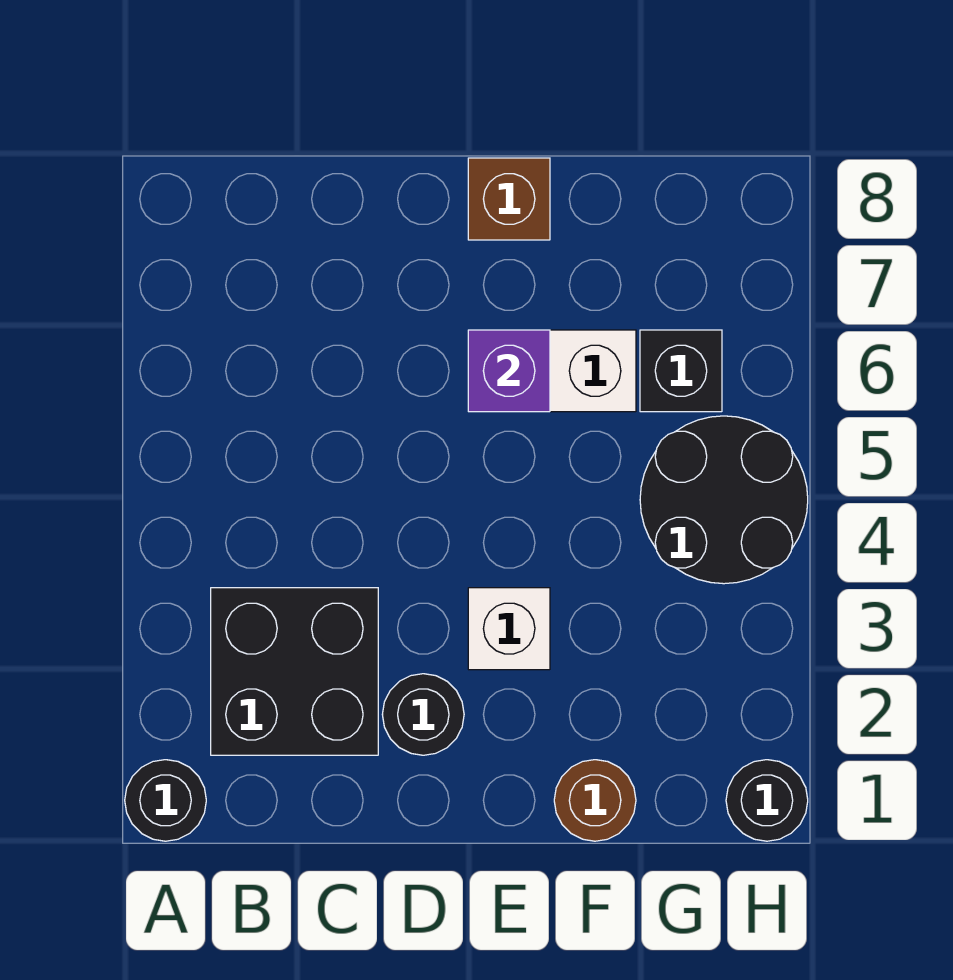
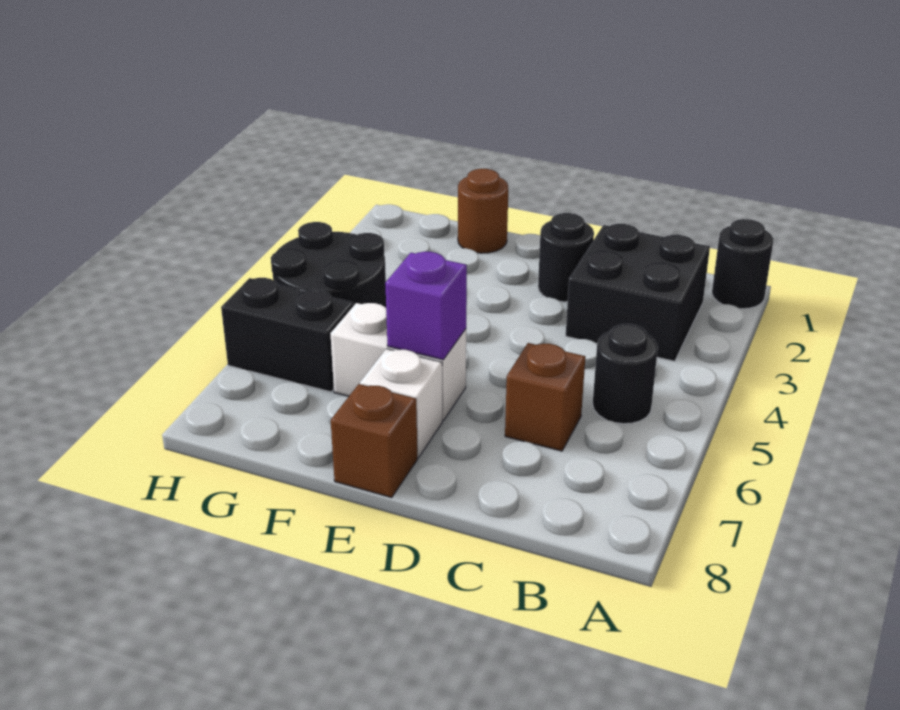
none -> brown brick C6 level 1
white brick E3 level 1 -> white brick E7 level 1
black brick G6 level 1 -> black brick G6:H6 level 1
black round brick H1 level 1 -> black round brick B5 level 1

